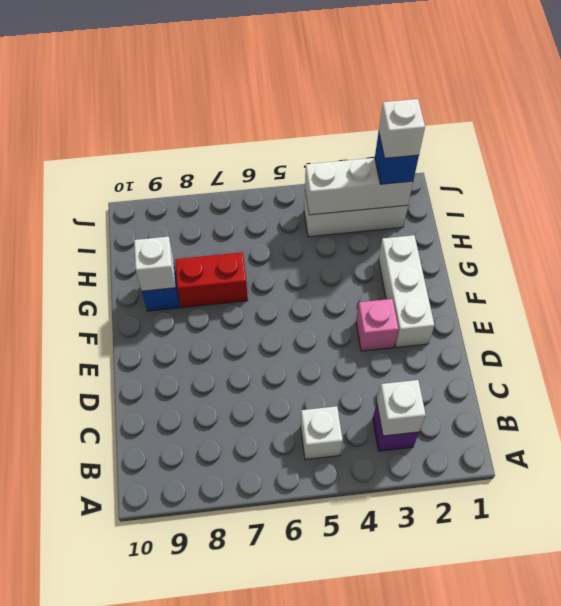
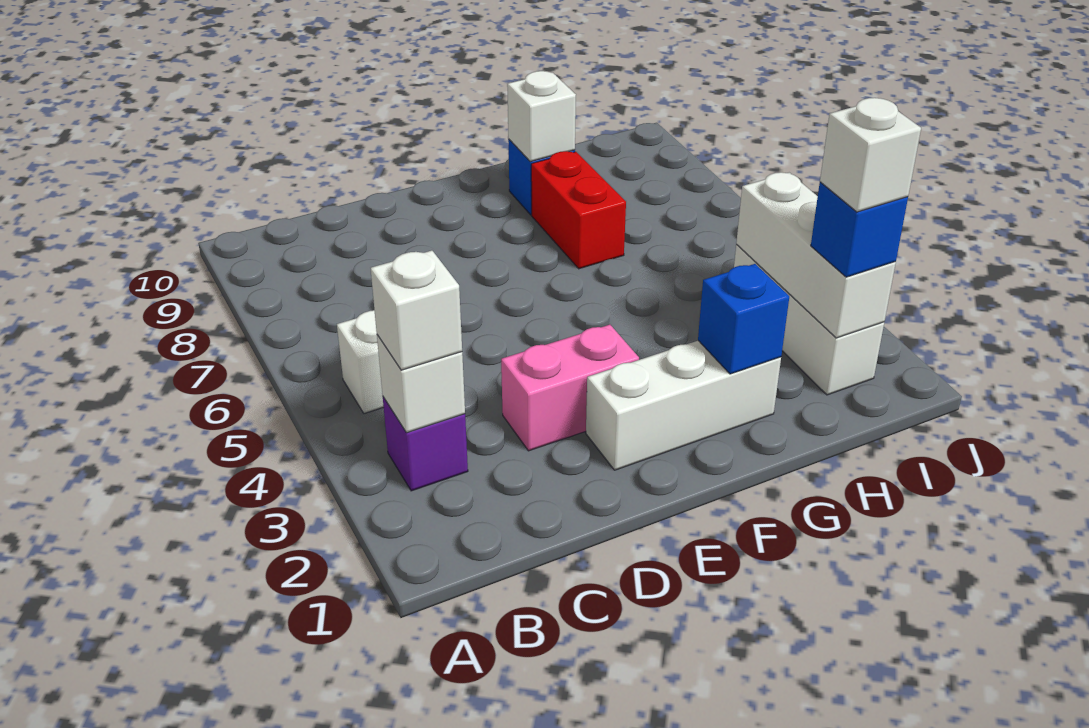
none -> white brick B3 level 3
pink brick E3 level 1 -> pink brick D3:E3 level 1
none -> blue brick G2 level 2

